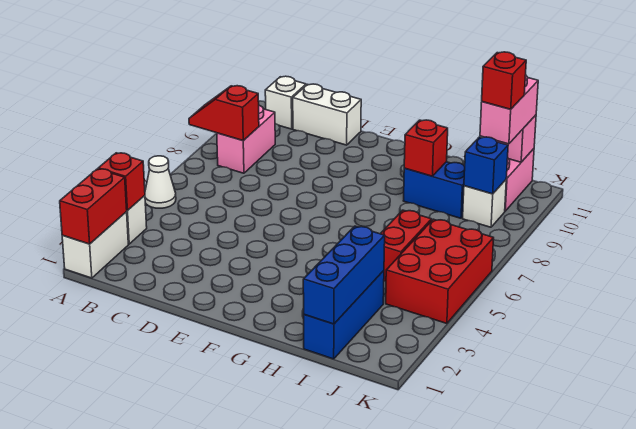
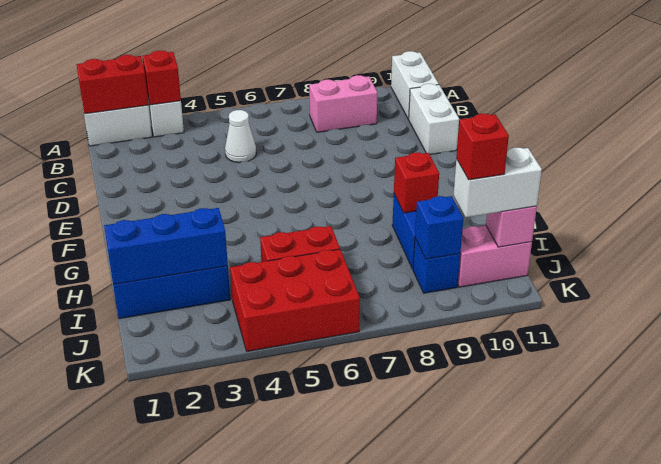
white cone A5 level 1 -> white cone C5 level 1
red slope A8:B8 level 2 top B -> none
white brick B11 level 1 -> white brick A11:B11 level 1
white brick J9 level 1 -> blue brick J9 level 1
pink brick J10:J11 level 3 -> white brick J10:J11 level 3

